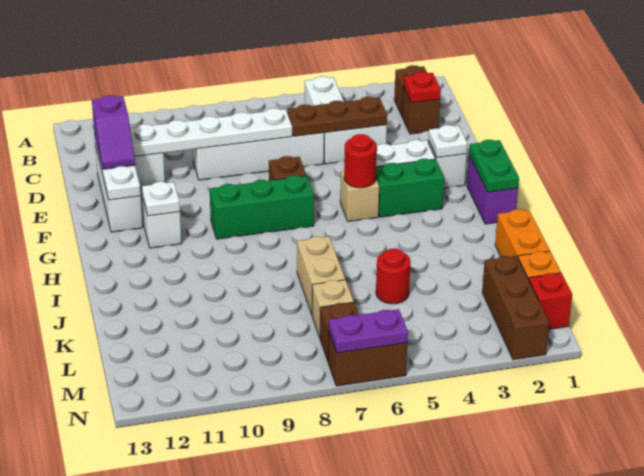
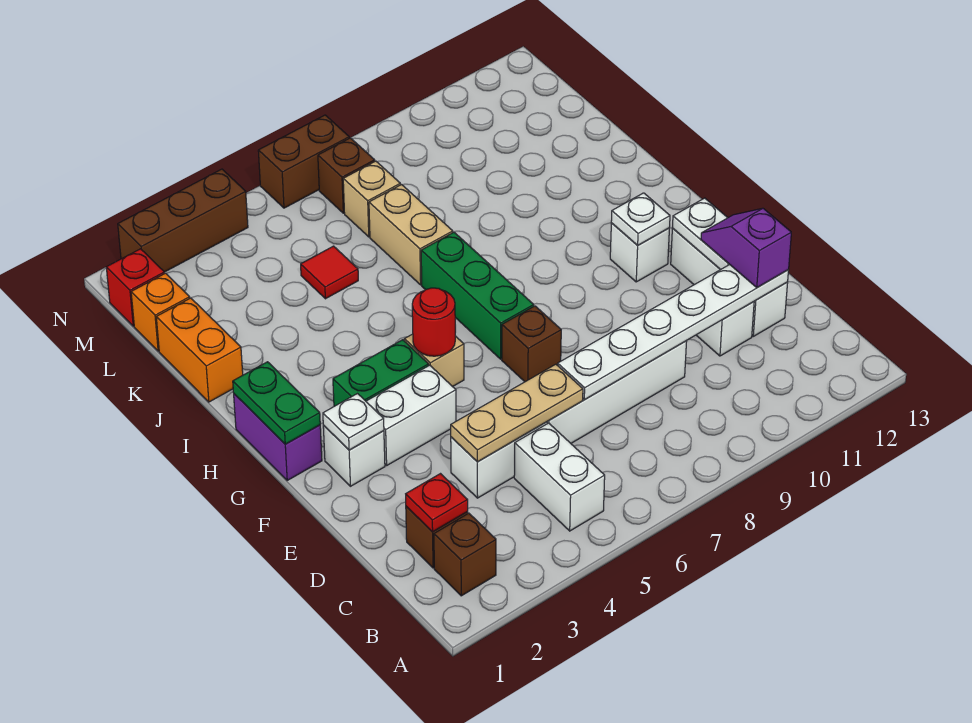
brown plate D4:D6 level 2 -> tan plate D4:D6 level 2
green brick G7:G9 level 1 -> green brick G7:I7 level 1
red round brick K5 level 1 -> red tile K5 level 1
brown brick L2:N2 level 1 -> brown brick N2:N4 level 1
purple plate N6:N7 level 2 -> none

